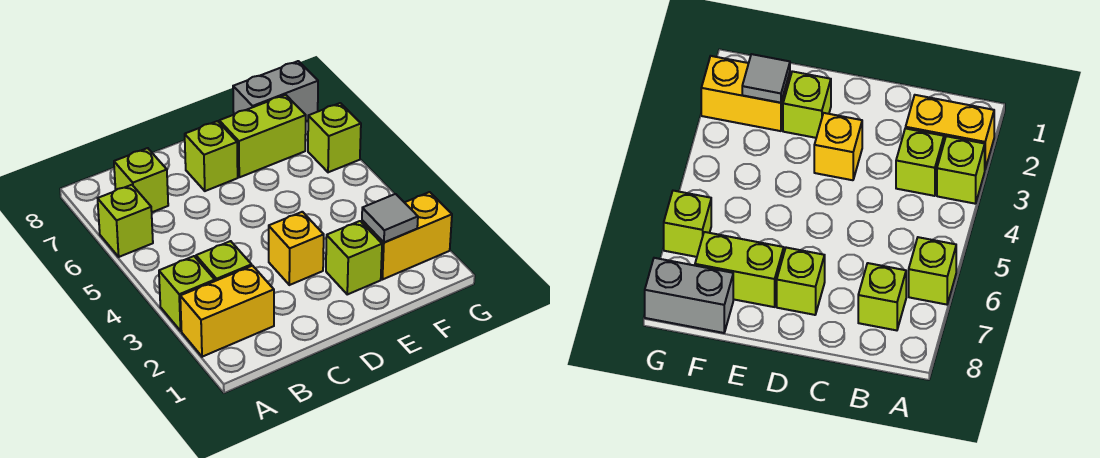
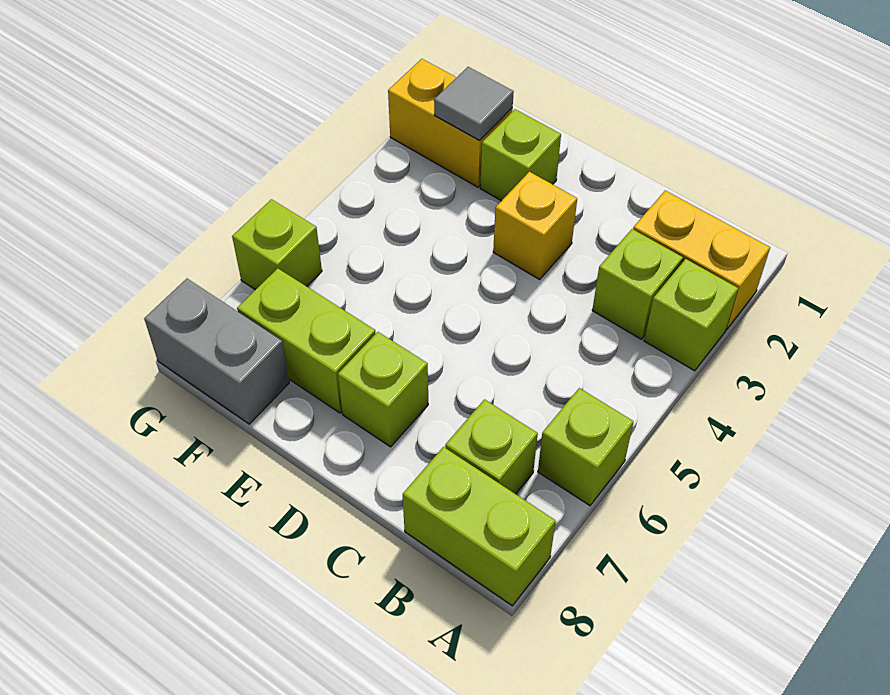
none -> lime brick A8:B8 level 1

